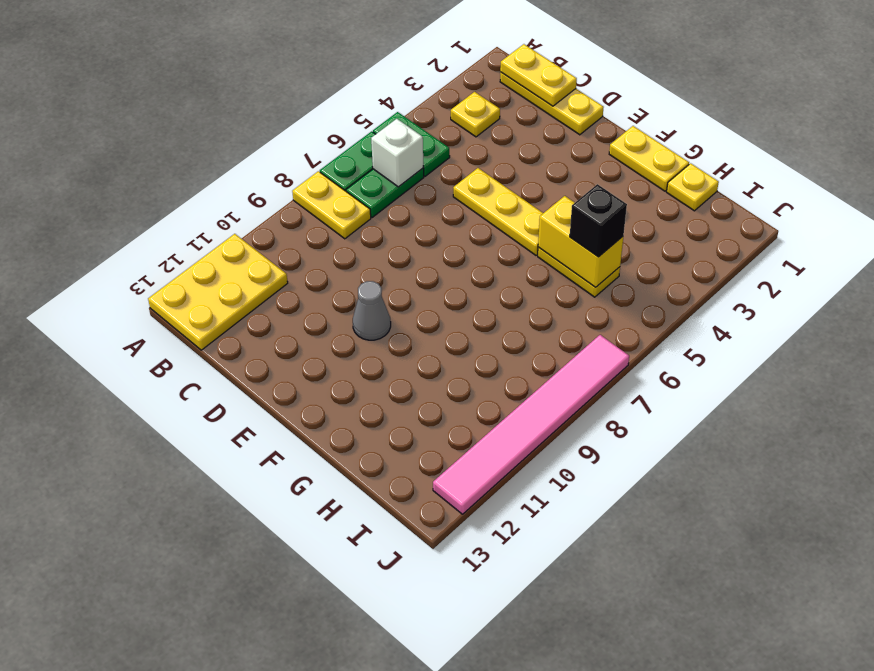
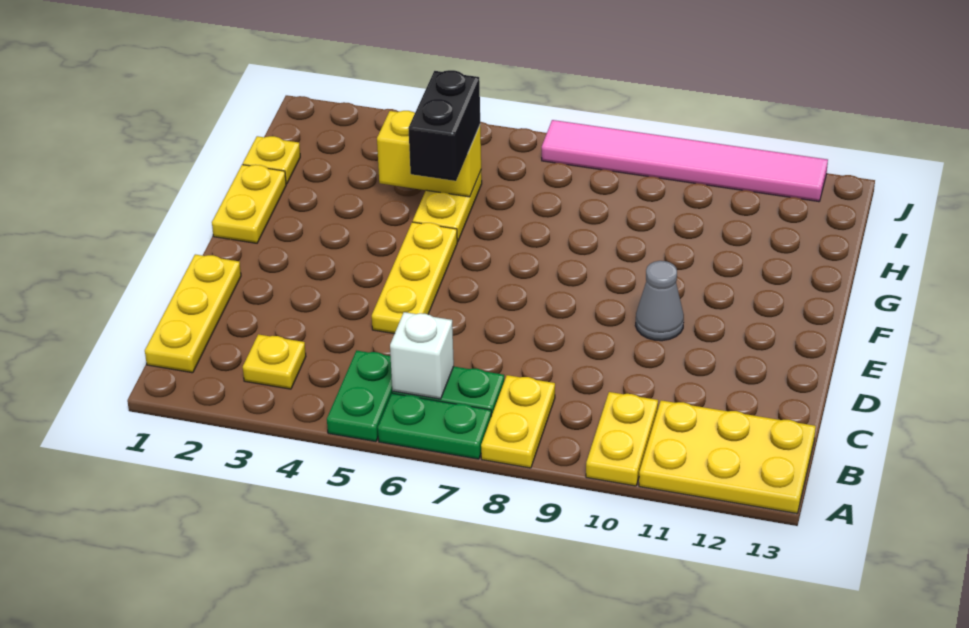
yellow plate B1:C1 level 2 -> yellow plate A10:B10 level 1
yellow brick G5:H5 level 2 -> yellow brick H4:H5 level 2
black brick H5 level 3 -> black brick G5:H5 level 3

